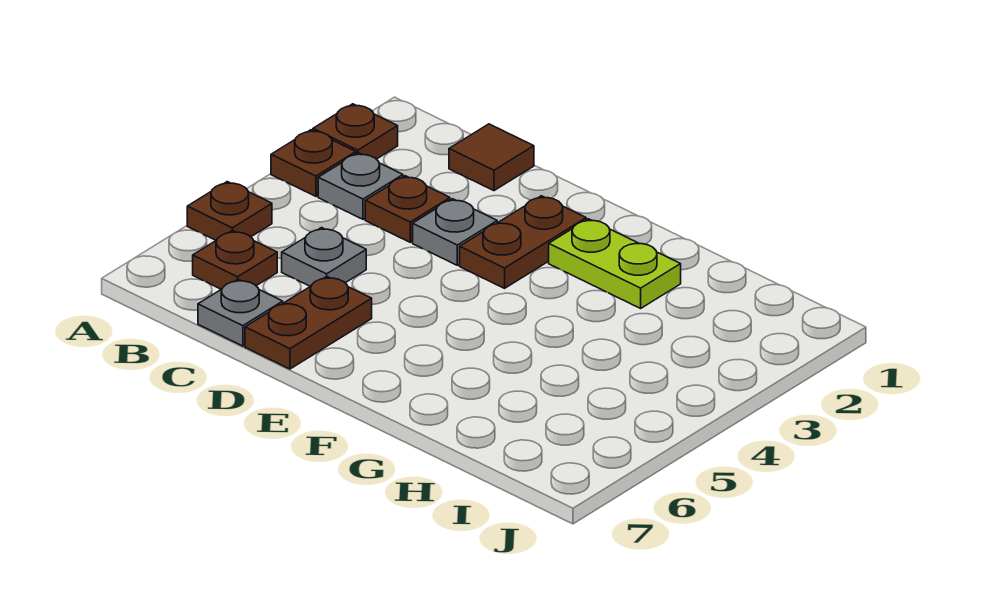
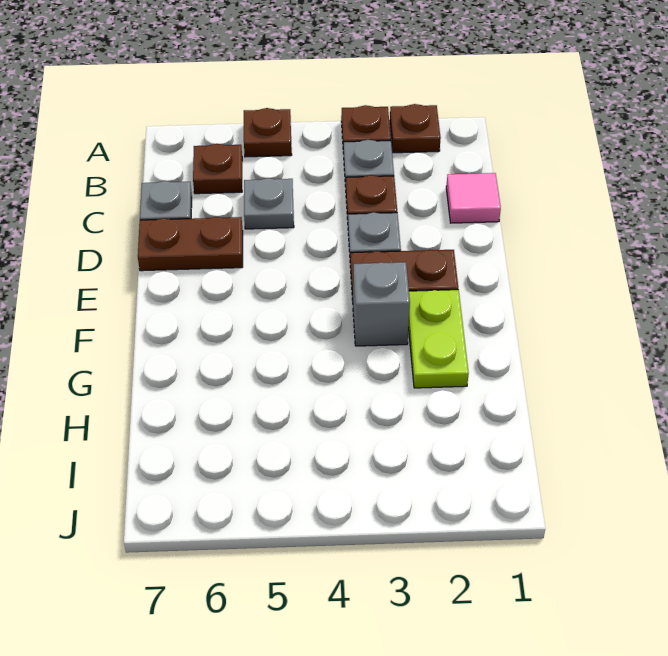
brown tile C1 level 1 -> pink tile C1 level 1
none -> grey brick F3 level 1

